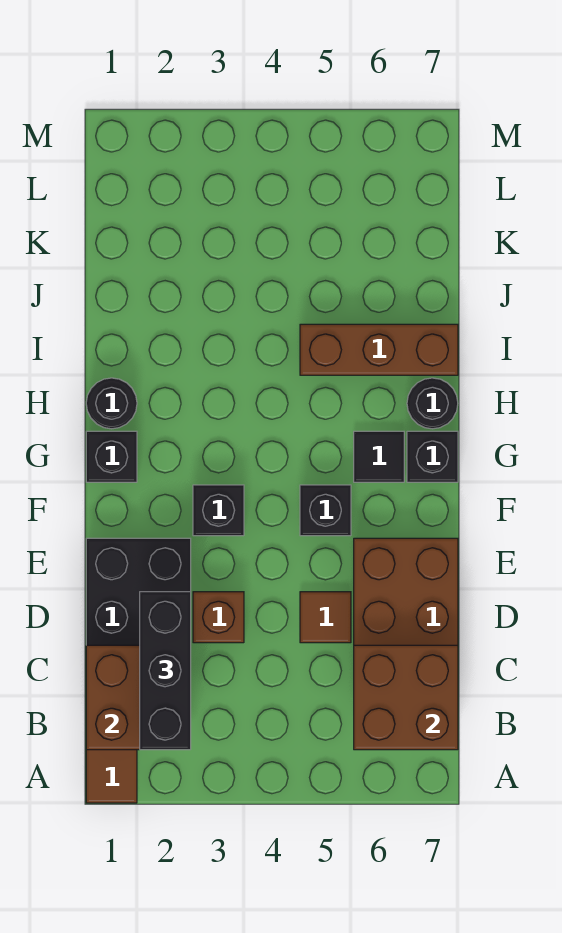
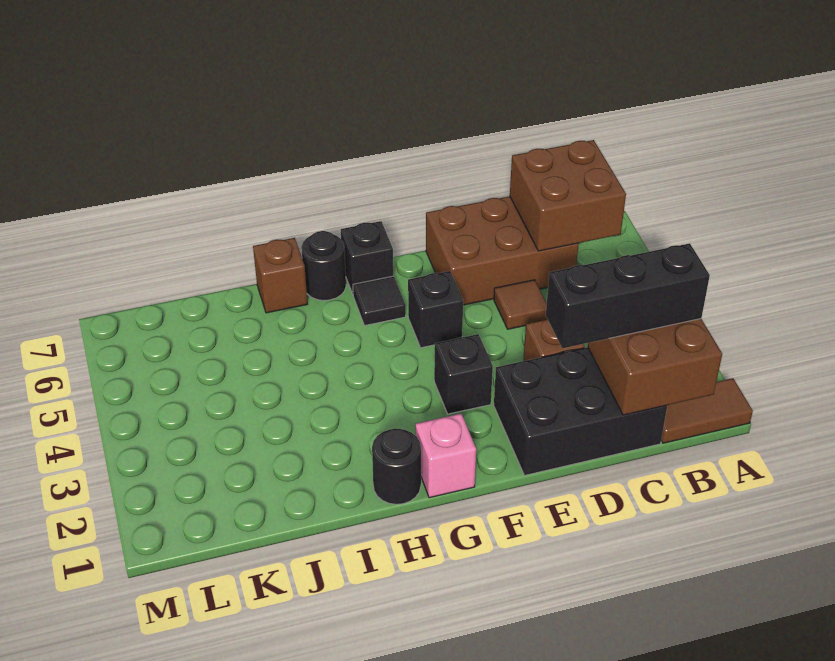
black brick G1 level 1 -> pink brick G1 level 1
brown brick I5:I7 level 1 -> brown brick I7 level 1

